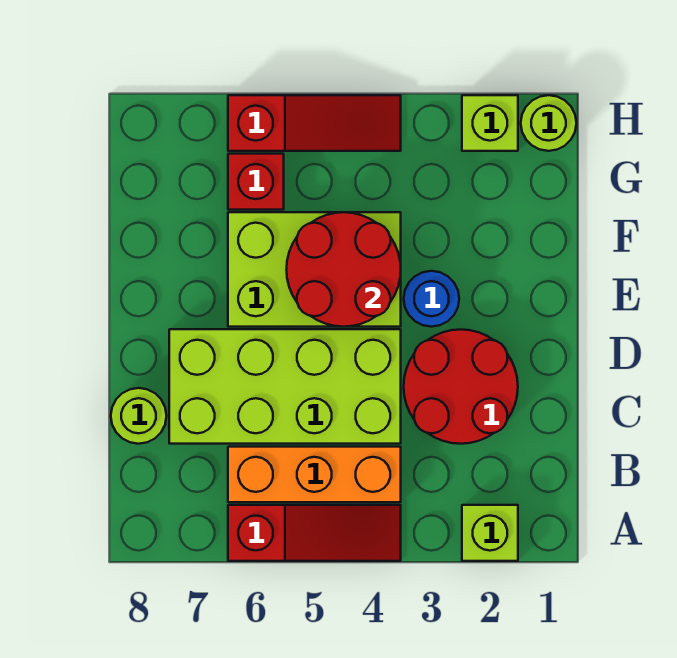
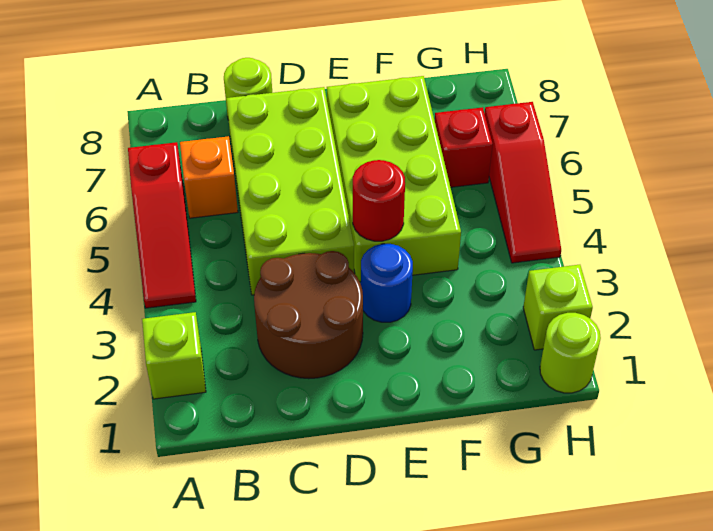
orange brick B4:B6 level 1 -> orange brick B6 level 1
red round brick C2:D3 level 1 -> brown round brick C2:D3 level 1
lime brick E4:F6 level 1 -> lime brick E4:F7 level 1
red round brick E4:F5 level 2 -> red round brick E4 level 2

